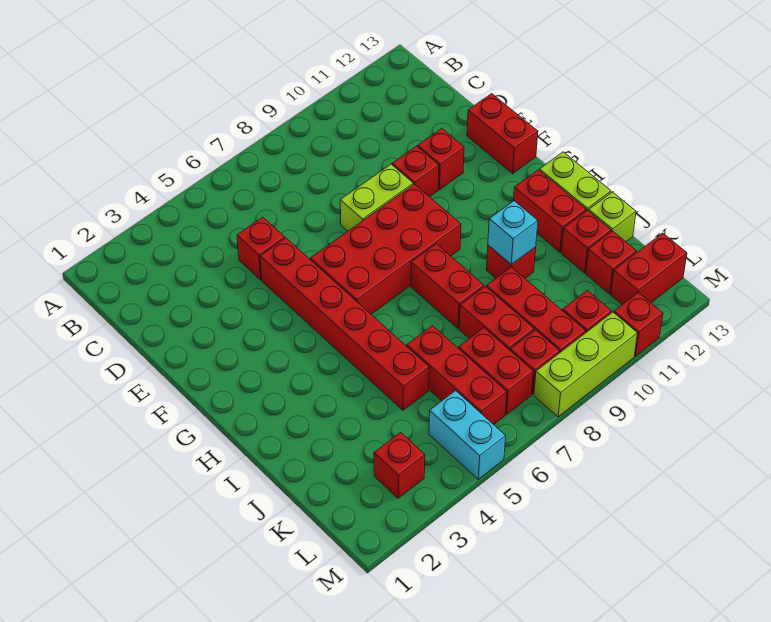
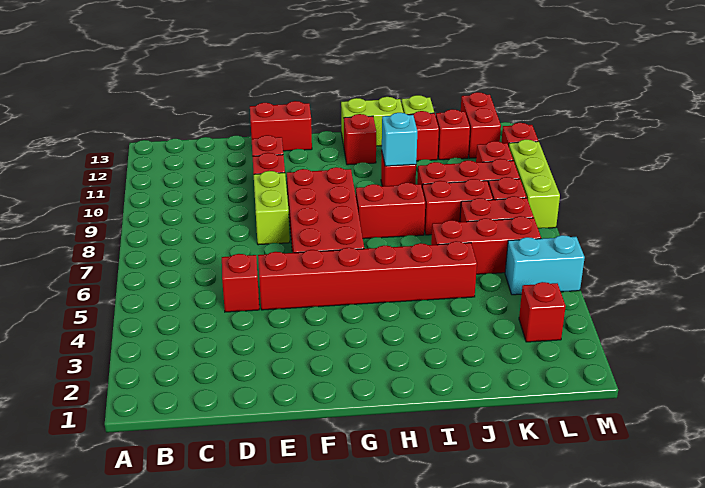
red brick H12:I12 level 1 -> red brick H12 level 1

